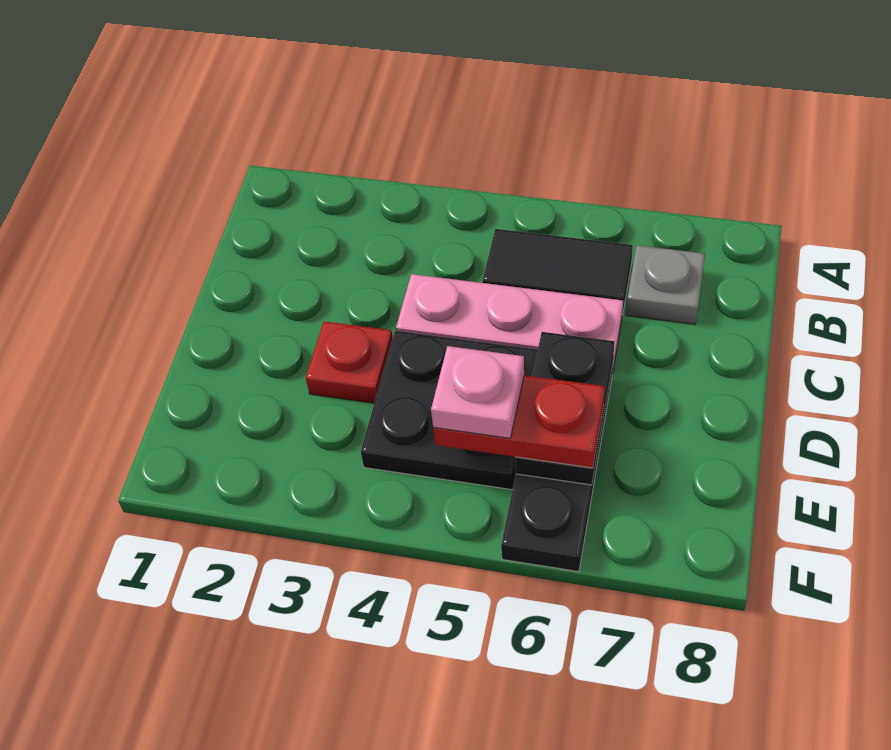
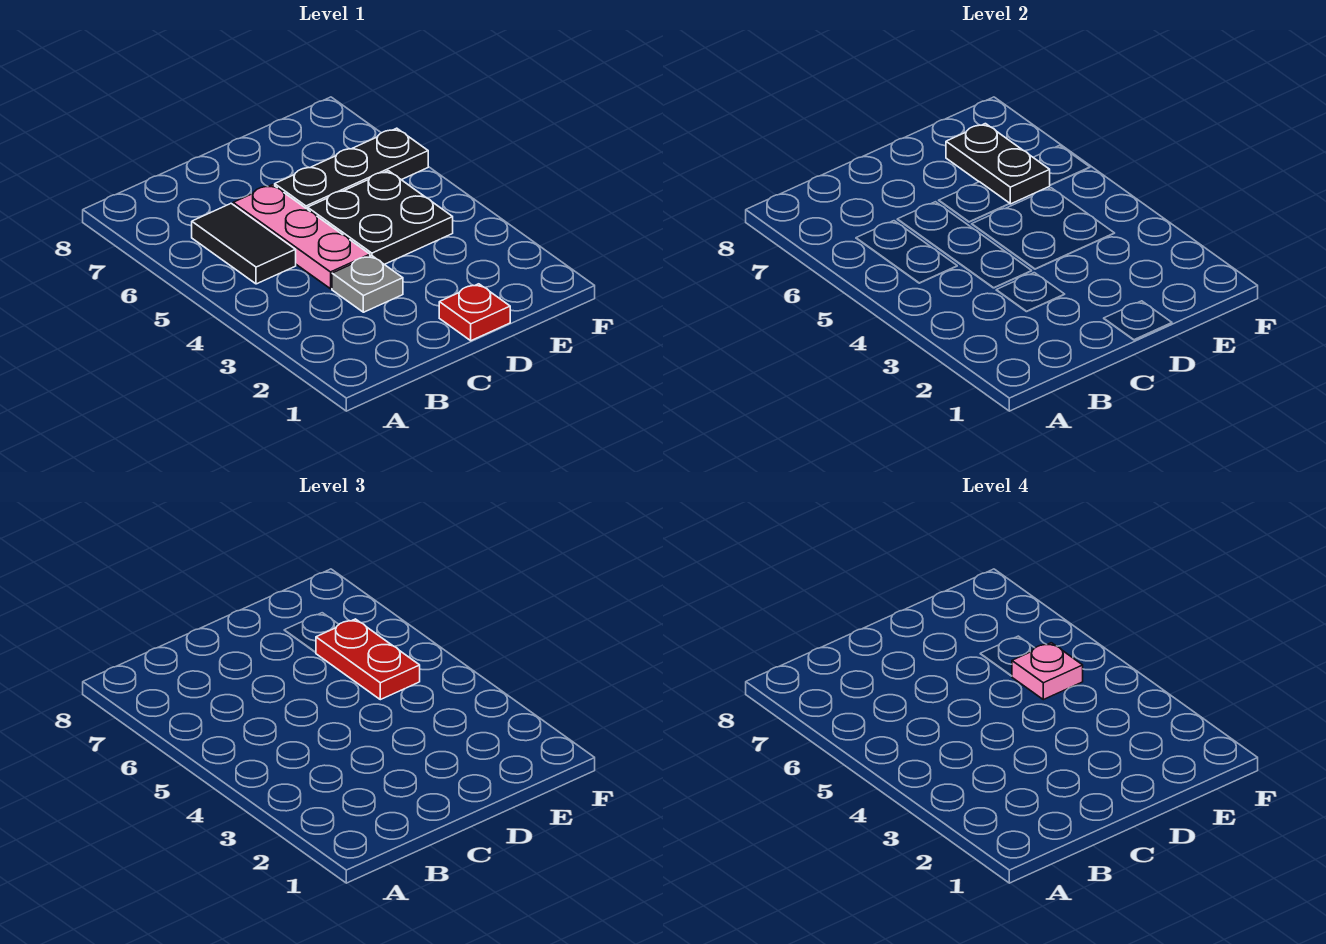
grey plate B7 level 1 -> grey plate C3 level 1
red plate D3 level 1 -> red plate D1 level 1
black plate D6:E6 level 2 -> black plate E6:E7 level 2

